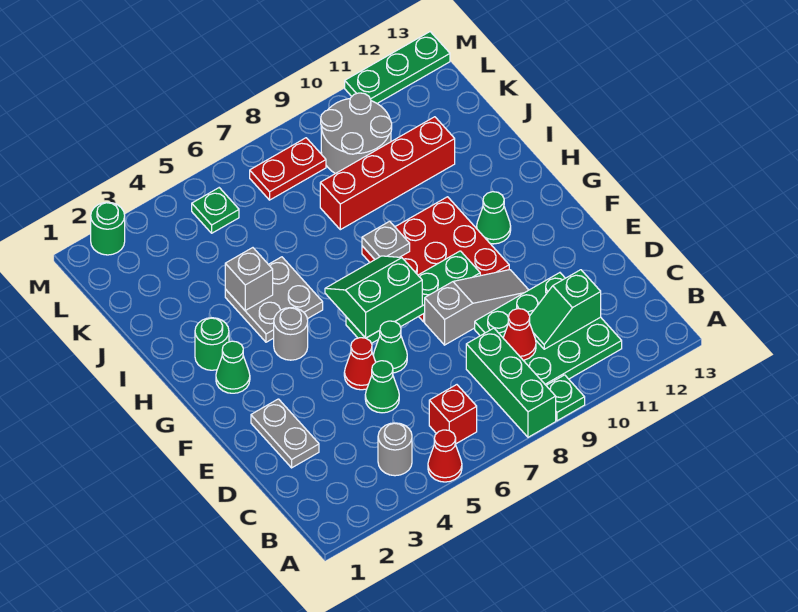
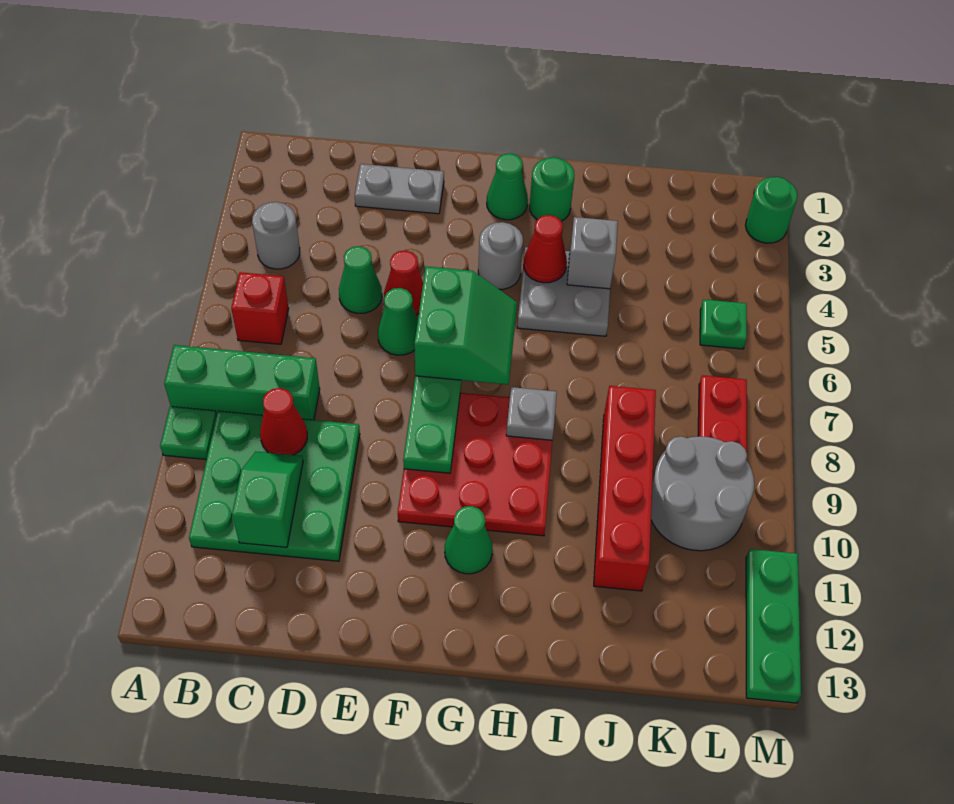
red cone A5 level 1 -> red cone H4 level 2
grey slope E8:E10 level 1 top 8 -> none

